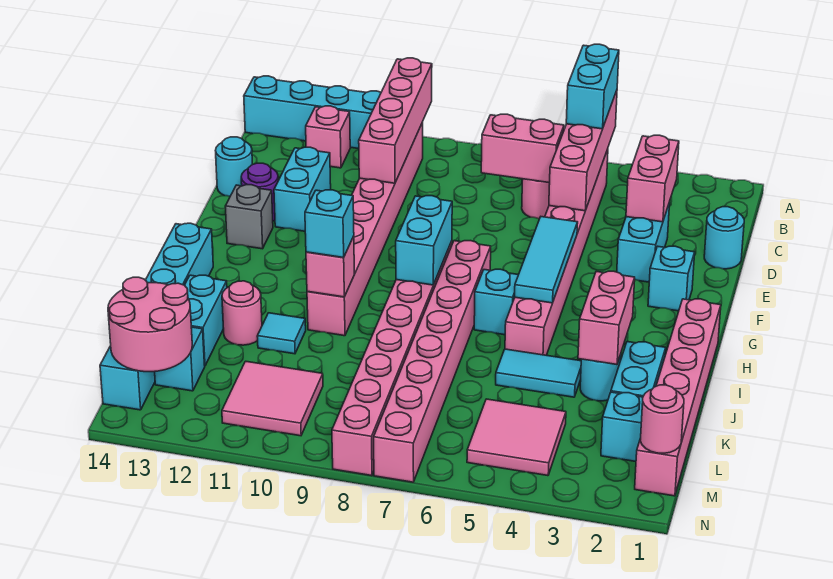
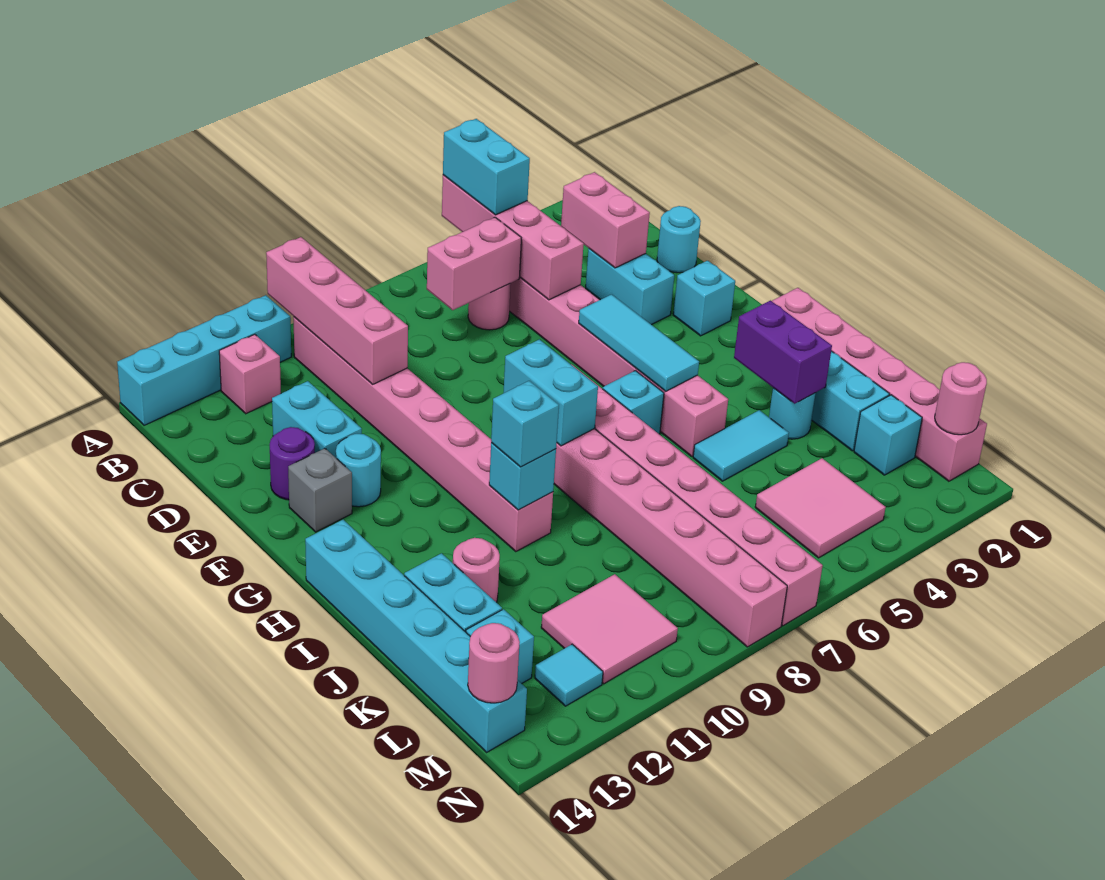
cyan round brick D14 level 1 -> cyan round brick F12 level 1
pink brick I3:J3 level 2 -> purple brick I3:J3 level 2
pink brick I10 level 2 -> cyan brick I10 level 2
cyan tile J11 level 1 -> cyan tile M12 level 1
pink round brick L13:M14 level 2 -> pink round brick M14 level 2

